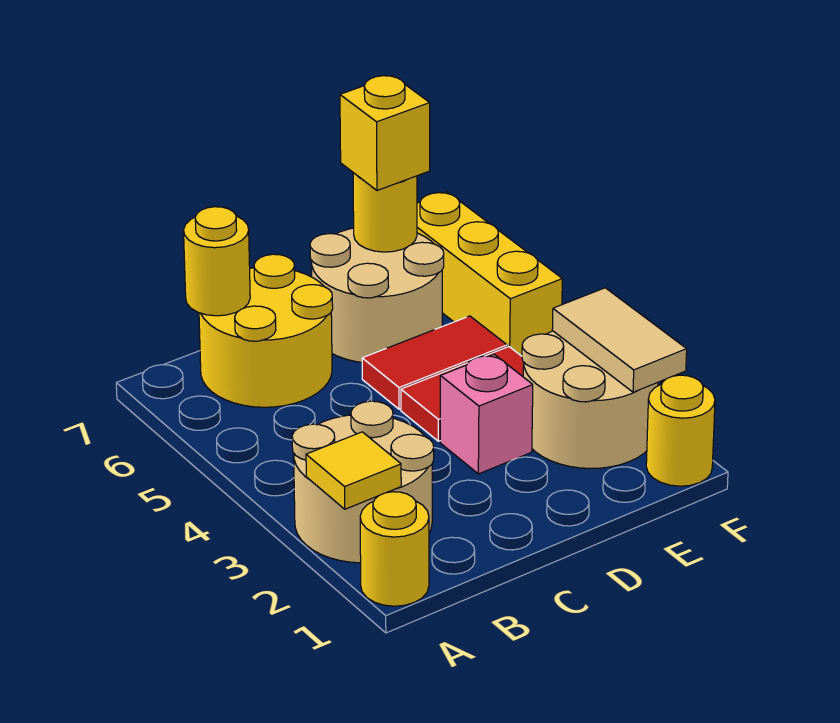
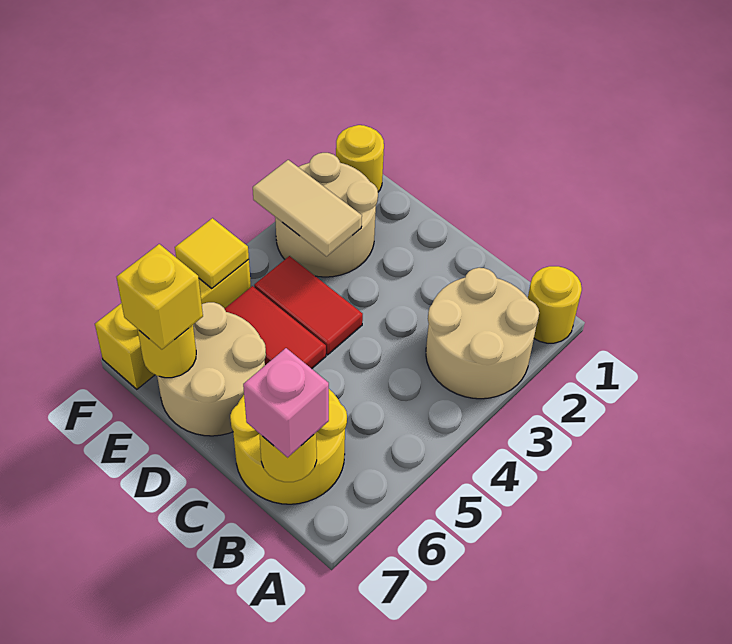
yellow tile A2 level 2 -> yellow tile F5 level 2
pink brick D3 level 1 -> pink brick B7 level 3
tan tile F2:F3 level 2 -> tan tile E3:F3 level 2

